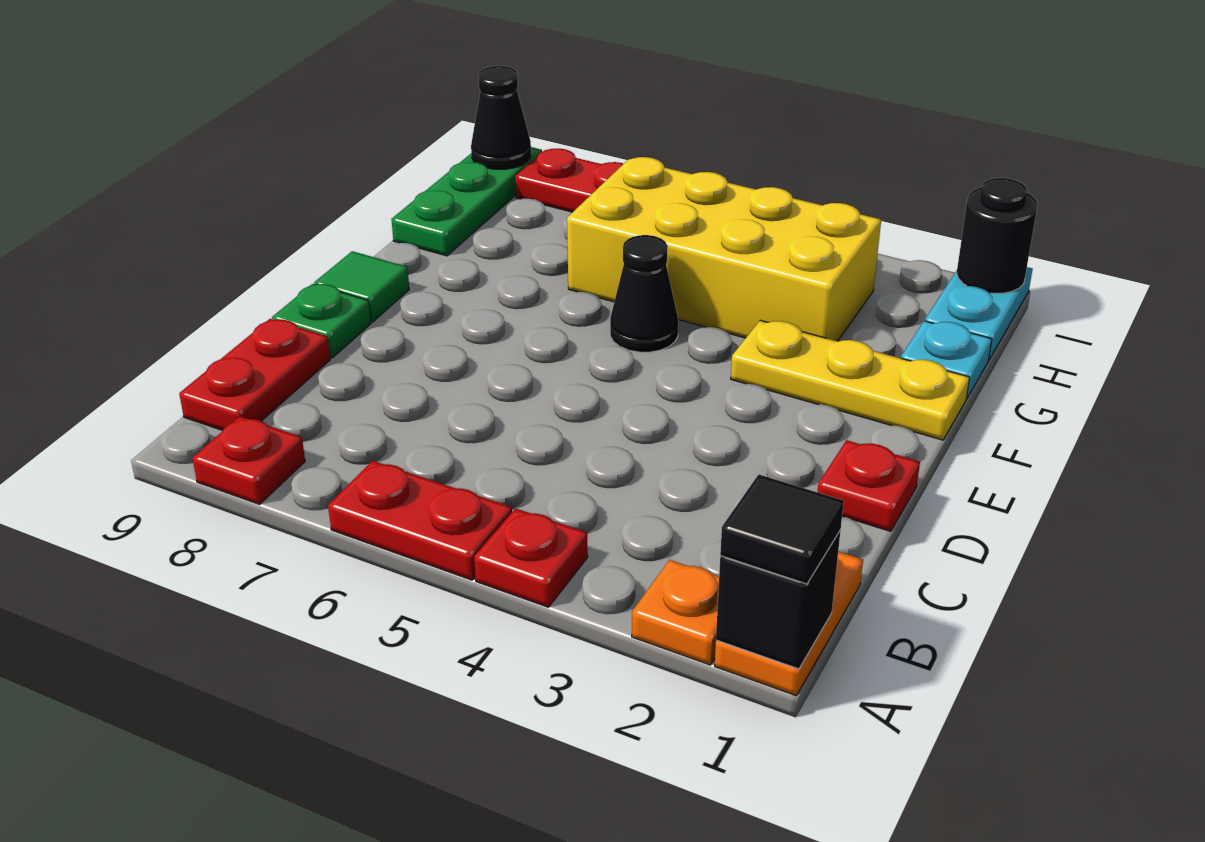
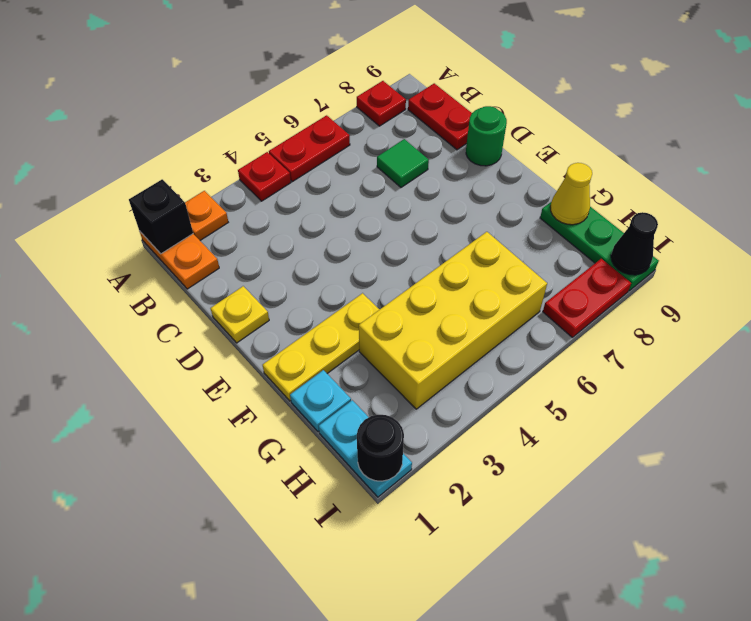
black tile A1 level 3 -> none
red plate D1 level 1 -> yellow plate D1 level 1
green plate D9 level 1 -> green round brick D9 level 1
green tile E9 level 1 -> green tile C7 level 1
black cone F5 level 1 -> none
none -> yellow cone G9 level 2

